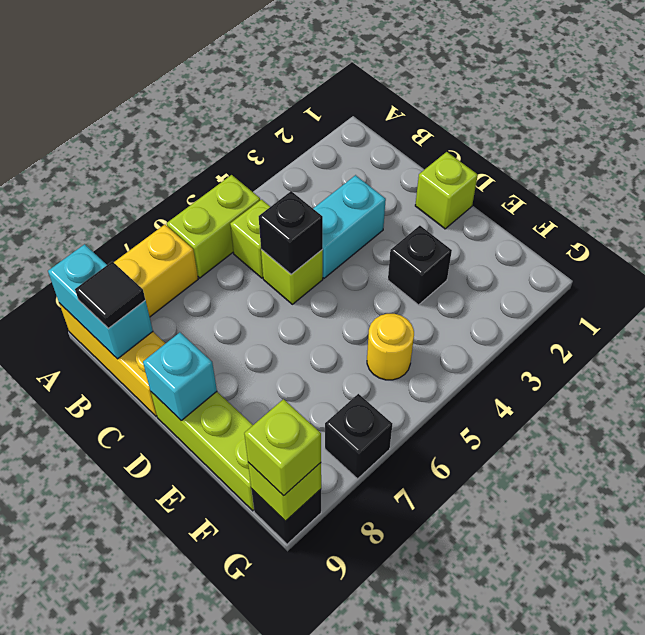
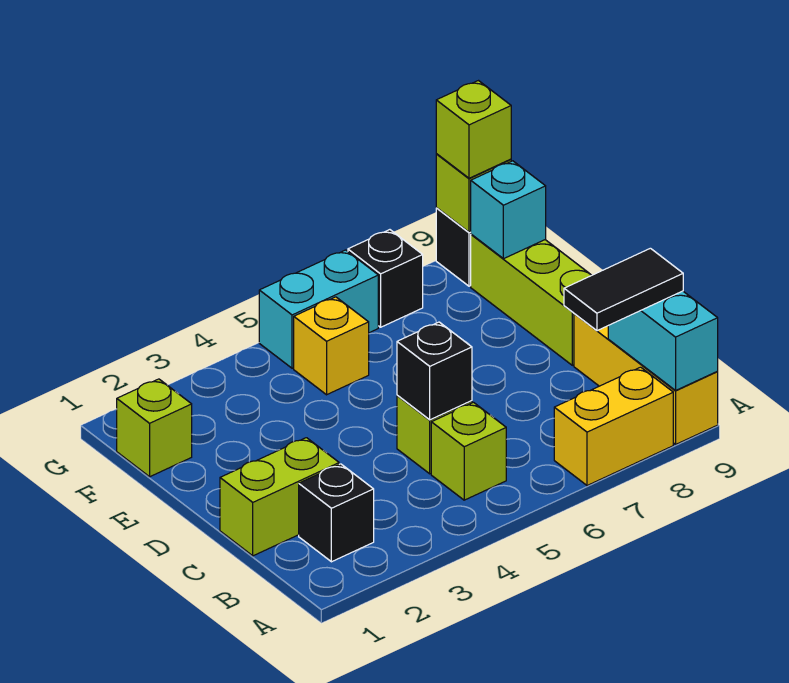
lime brick A5:A6 level 1 -> lime brick C1:C2 level 1
black tile B9 level 3 -> black tile B8:B9 level 3
cyan brick C3:C4 level 1 -> cyan brick G5:G6 level 1
lime brick D1 level 1 -> lime brick F1 level 1
cyan brick D9 level 2 -> cyan brick F9 level 2
black brick E3 level 1 -> black brick B2 level 1
yellow round brick F5 level 1 -> yellow brick F5 level 1

